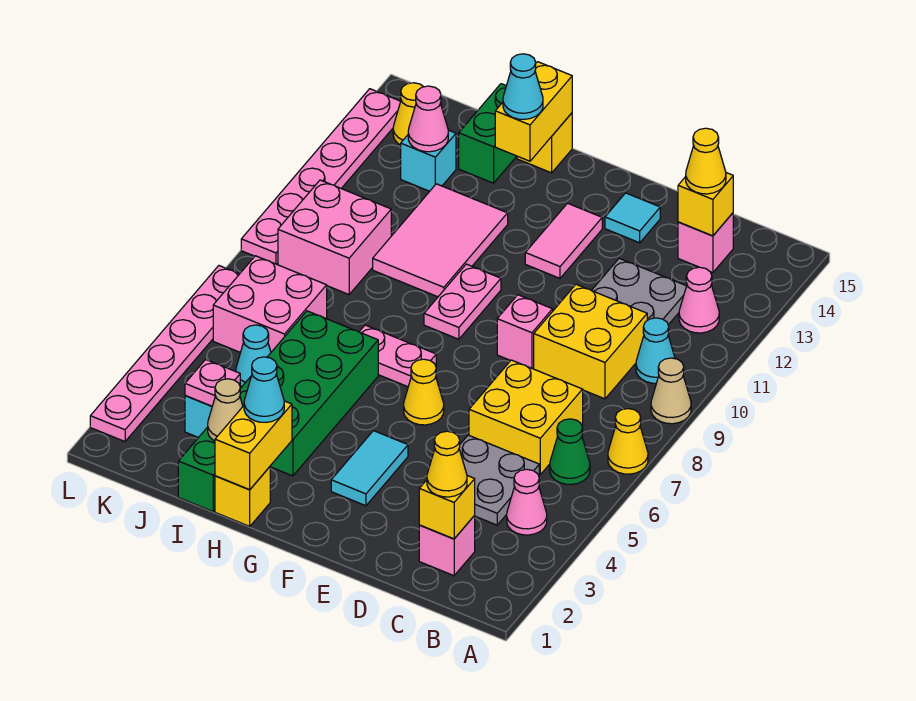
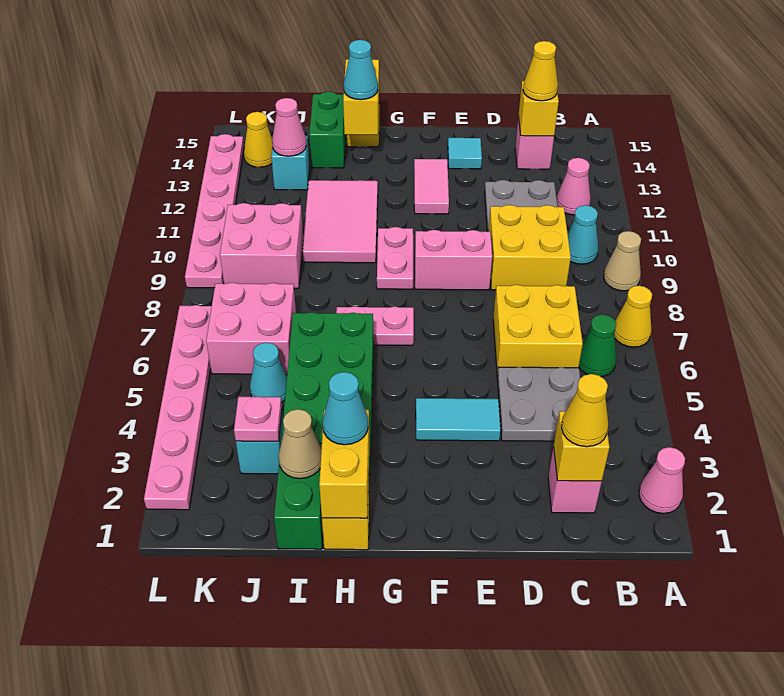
pink cone B4 level 1 -> pink cone A2 level 1
pink brick E9 level 1 -> pink brick E9:F9 level 1
cyan tile F3:F4 level 1 -> cyan tile E4:F4 level 1
yellow cone F6 level 1 -> none

